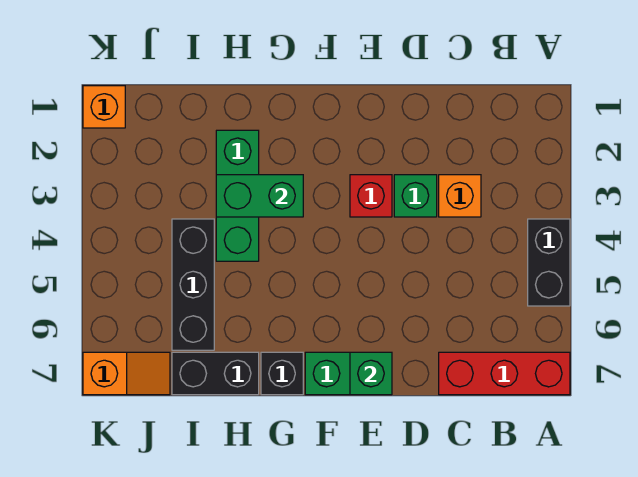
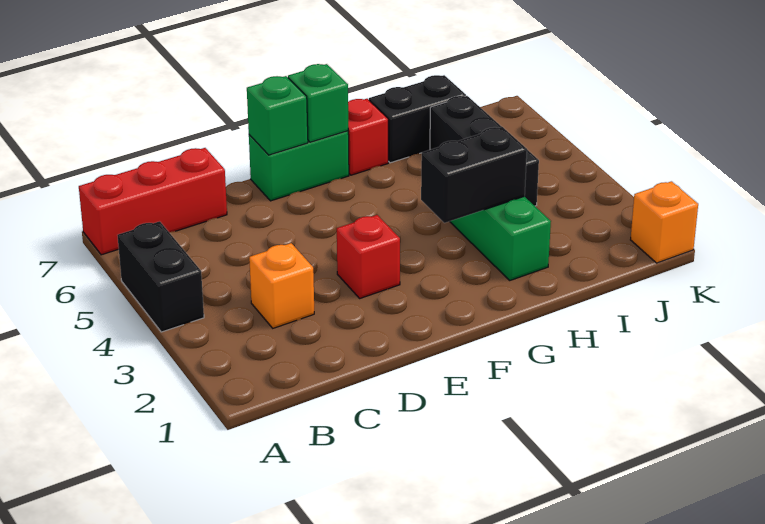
green brick D3 level 1 -> green brick F7 level 2
green brick G3:H3 level 2 -> black brick G3:H3 level 2
black brick G7 level 1 -> red brick G7 level 1
orange slope J7:K7 level 1 top K -> none

